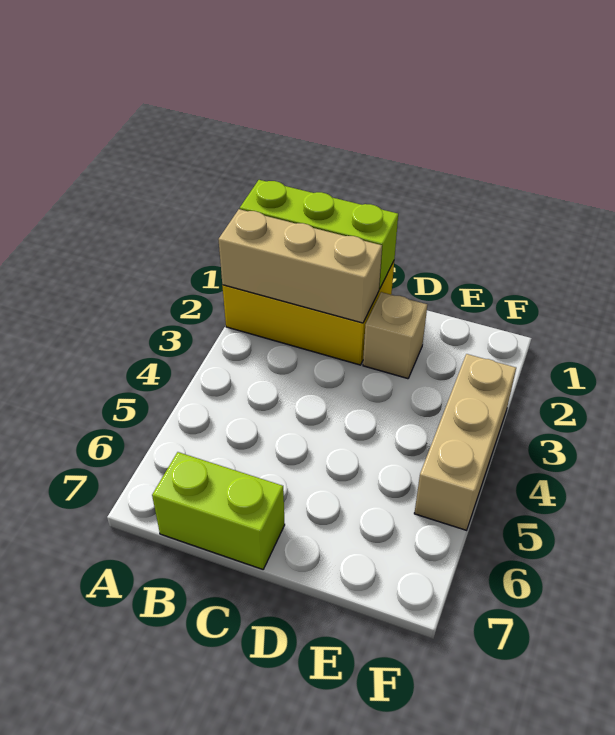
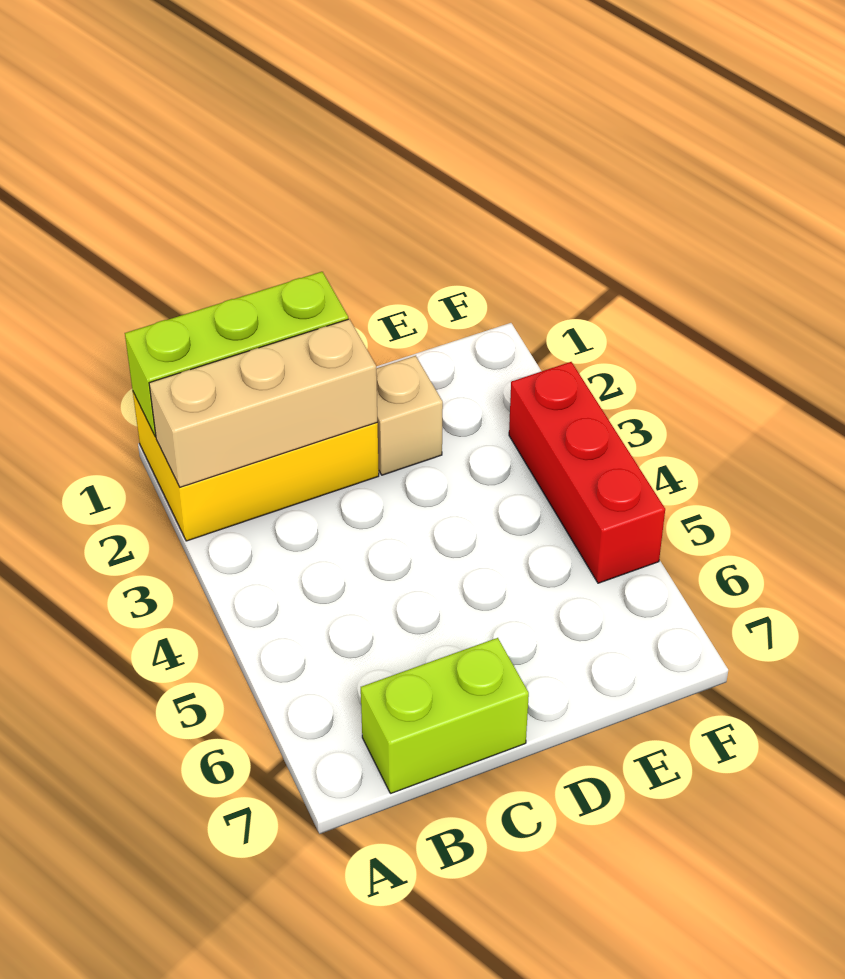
tan brick F3:F5 level 1 -> red brick F3:F5 level 1

